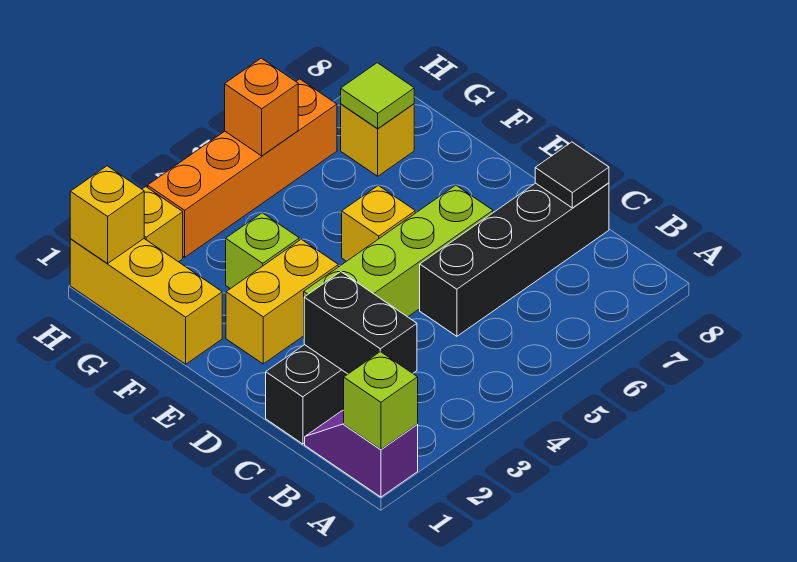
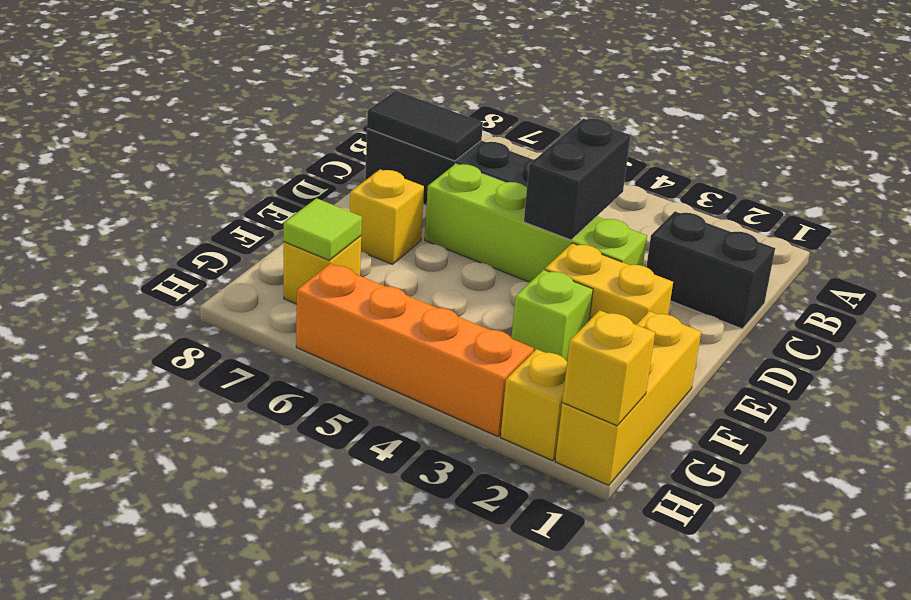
purple slope A1:B1 level 1 top A -> none
lime brick A1 level 2 -> none
black brick B2:C2 level 2 -> black brick C4:D4 level 2
black tile C8 level 2 -> black tile C7:C8 level 2
yellow brick E5 level 1 -> yellow brick E7 level 1
orange brick H5 level 2 -> none

